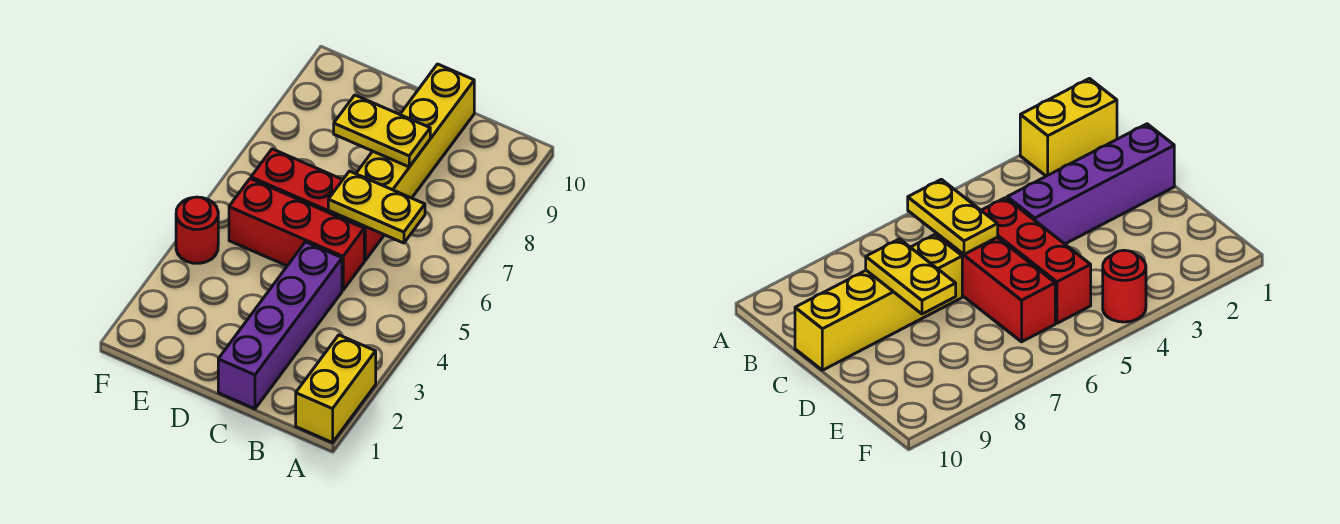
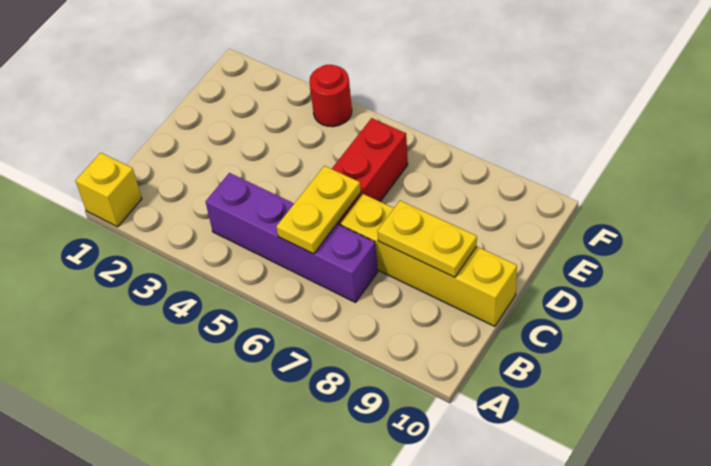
yellow brick A1:A2 level 1 -> yellow brick A1 level 1
purple brick C1:C4 level 1 -> purple brick B4:B7 level 1
red brick C5:E5 level 1 -> none
yellow plate C8:D8 level 2 -> yellow plate C8:C9 level 2

